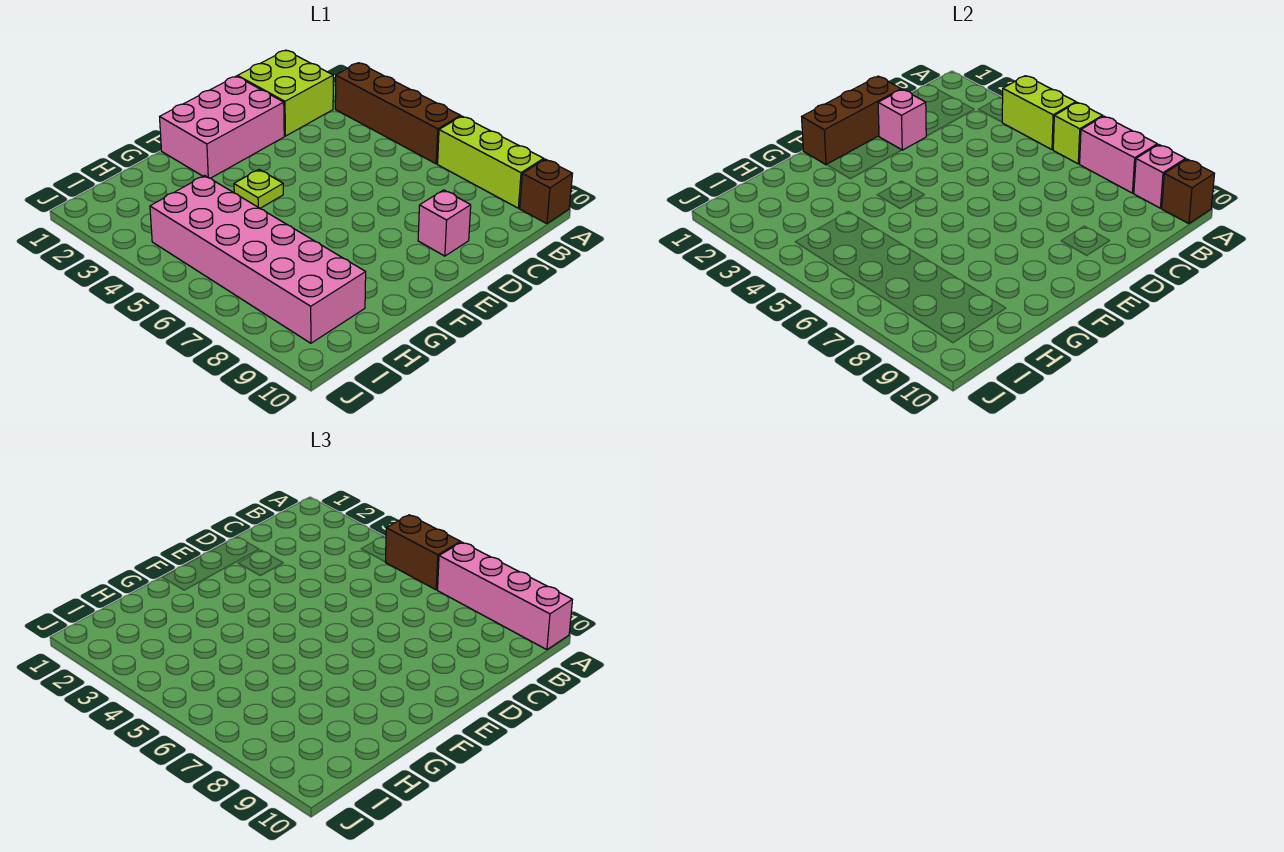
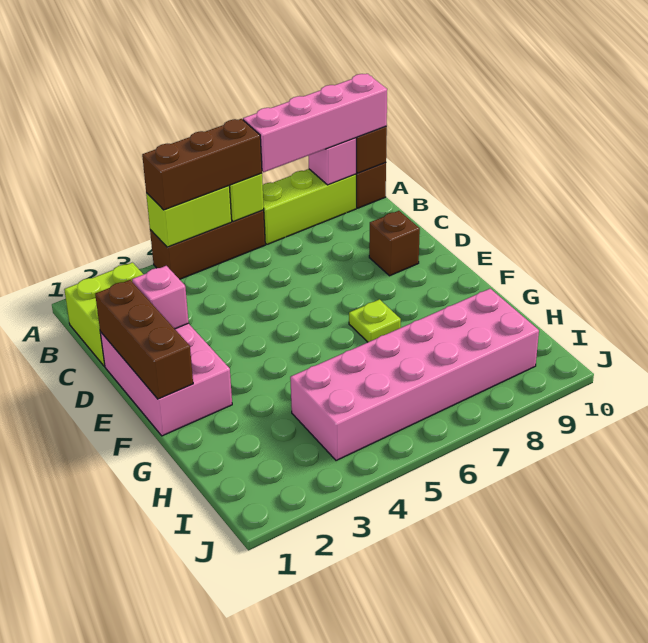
brown brick A3:A6 level 1 -> brown brick A4:A6 level 1
brown brick A5:A6 level 3 -> brown brick A4:A6 level 3
pink brick A7:A8 level 2 -> none
pink brick D9 level 1 -> brown brick D9 level 1
lime plate F4 level 1 -> lime plate F7 level 1

